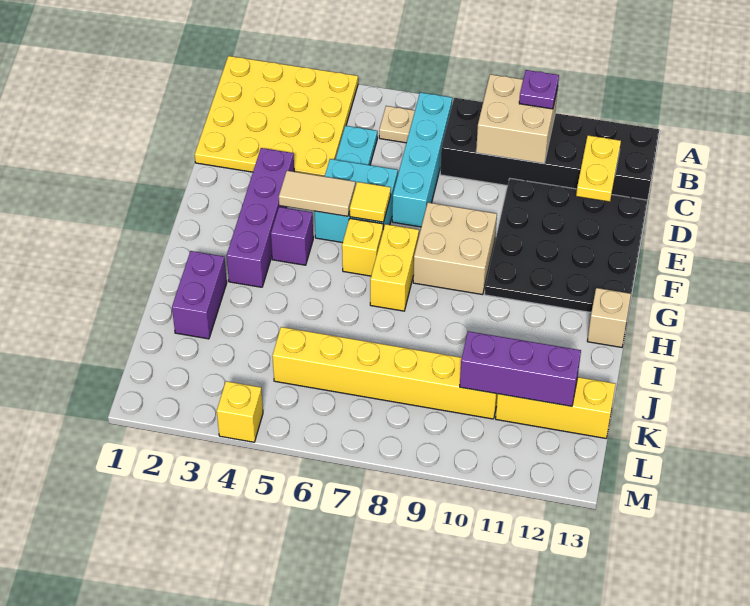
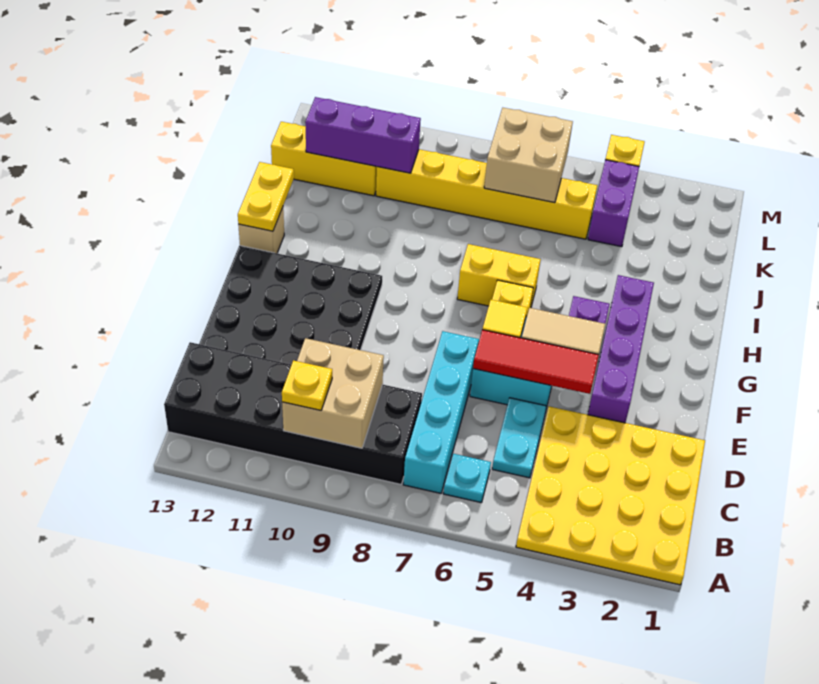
tan plate B6 level 1 -> cyan plate B6 level 1
purple plate B10 level 3 -> yellow plate B10 level 3
yellow plate C12:D12 level 2 -> yellow plate H13:I13 level 2
none -> red tile E4:E6 level 2
tan brick F8:G9 level 1 -> tan brick K6:L7 level 2
yellow brick G7:H7 level 1 -> yellow brick H6:H7 level 1
purple brick I2:J2 level 1 -> purple brick K4:L4 level 1

